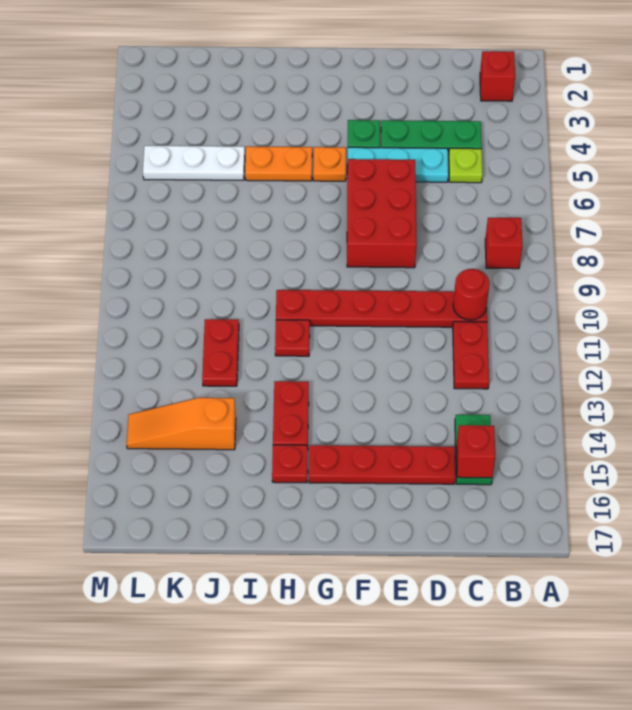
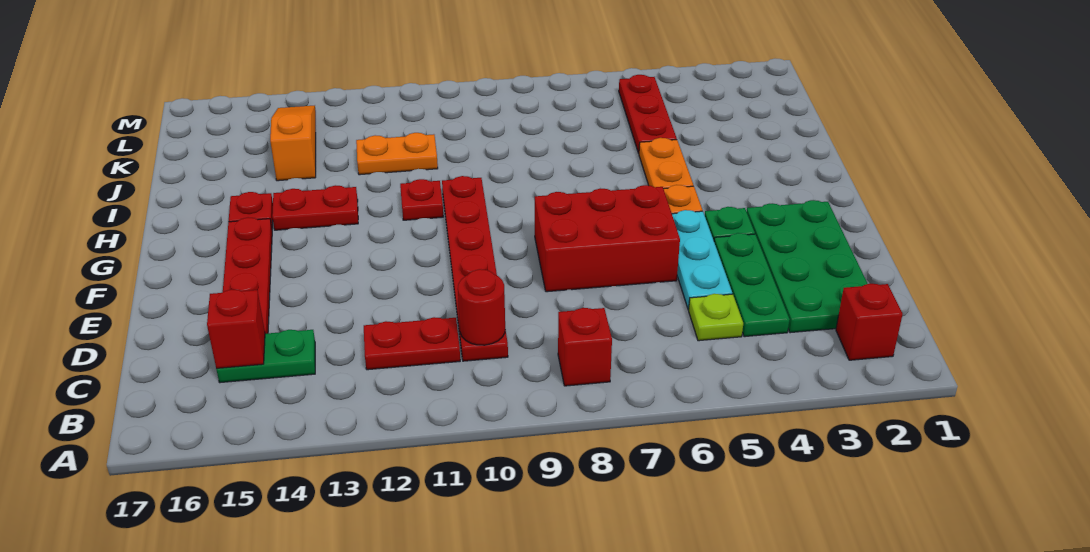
none -> green plate C2:F3 level 1
white plate J5:L5 level 1 -> red plate J5:L5 level 1
red plate J11:J12 level 1 -> orange plate J11:J12 level 1

